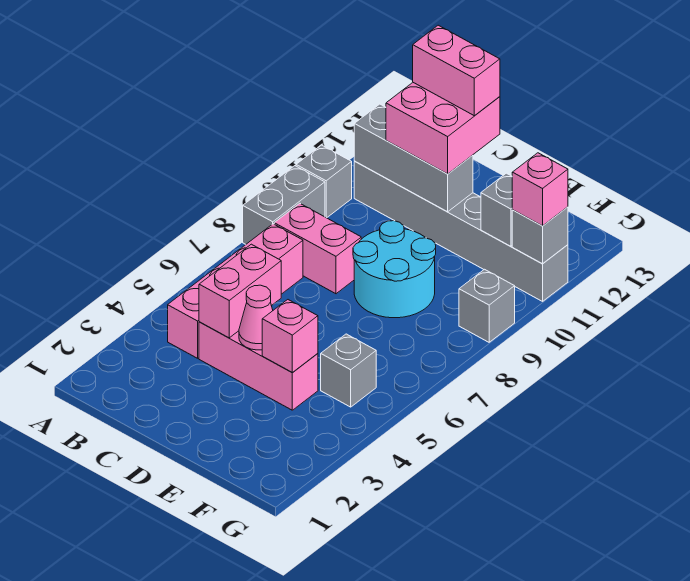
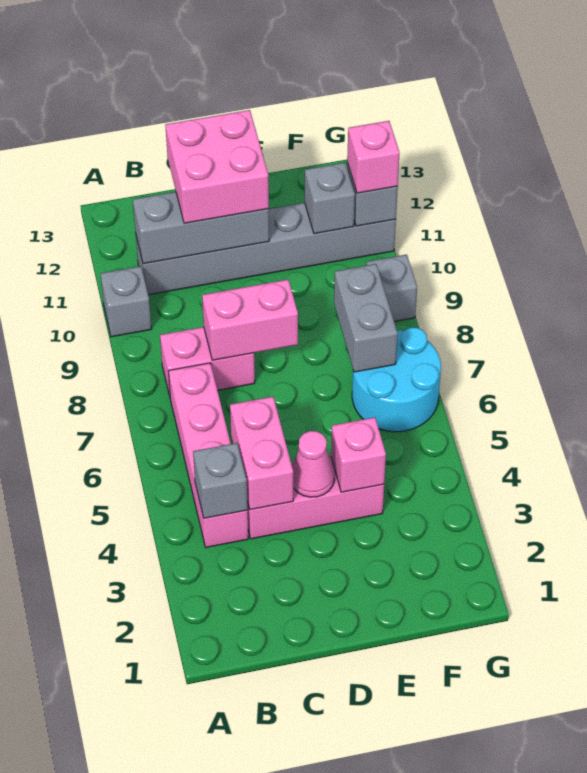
grey brick A8:A9 level 1 -> grey brick F7:F8 level 2
pink brick C12:D12 level 4 -> pink brick C8:D8 level 2
cyan round brick D8:E9 level 1 -> cyan round brick F6:G7 level 1
grey brick F5 level 1 -> grey brick B4 level 2

